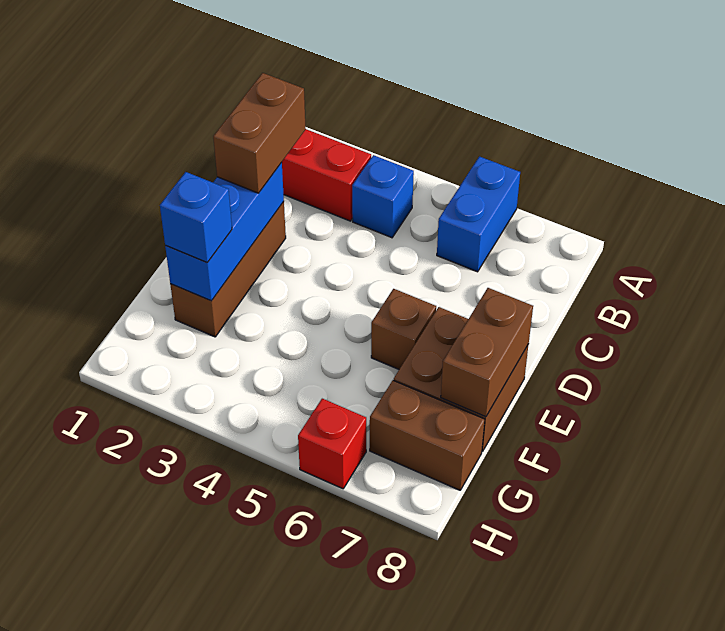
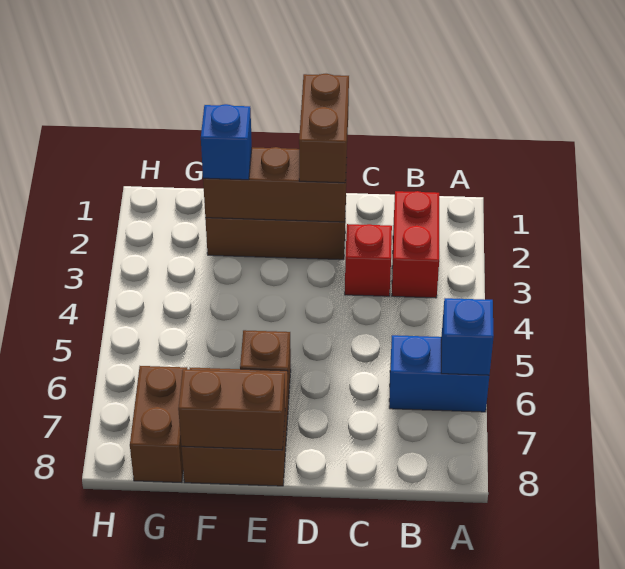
blue brick B4 level 1 -> blue brick A6 level 2
brown brick C2:D2 level 3 -> brown brick D1:D2 level 3
blue brick D2:F2 level 2 -> brown brick D2:F2 level 2
red brick H6 level 1 -> red brick C3 level 1

